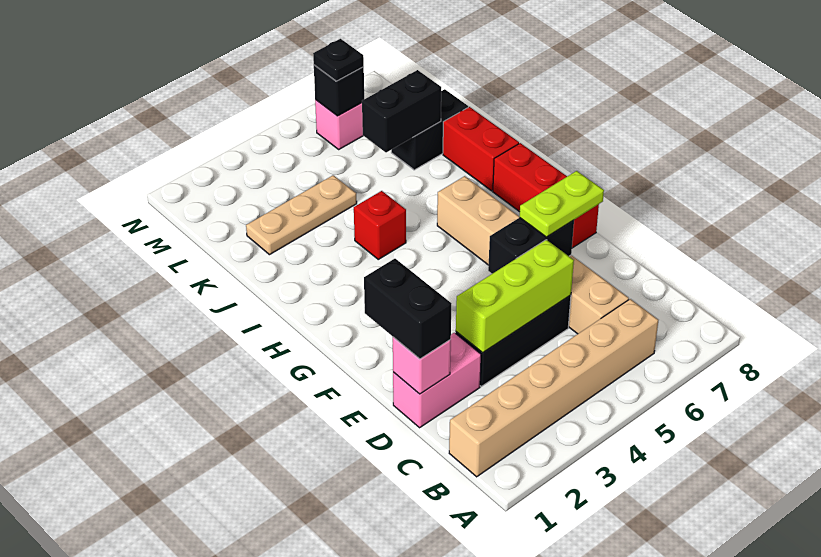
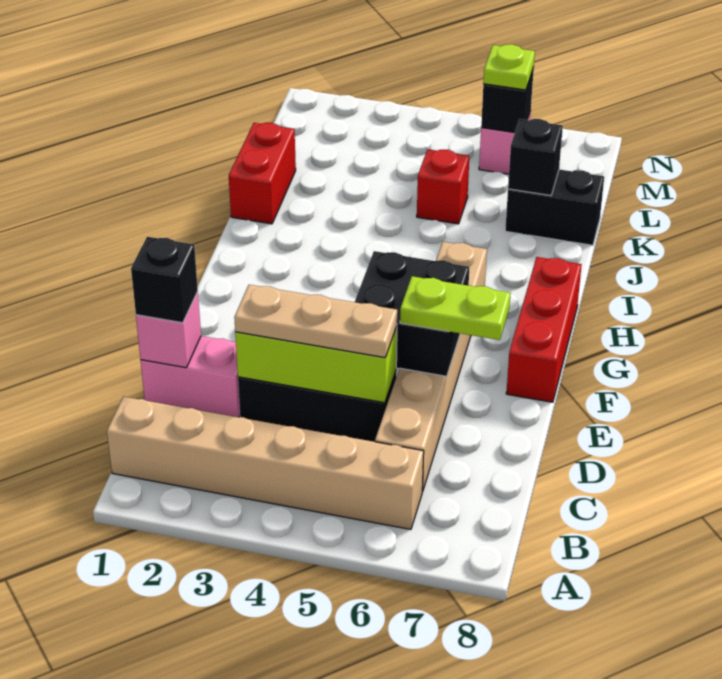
black brick D1:E1 level 3 -> black brick D1 level 3
black brick E5:E6 level 2 -> black brick E5:F6 level 2
red brick I4 level 1 -> red brick K5 level 1
red brick I8:J8 level 1 -> red brick J1:K1 level 1
tan plate K2:K4 level 1 -> tan plate D3:D5 level 3
black brick K6:K7 level 2 -> black brick K7 level 2
black plate M6 level 3 -> lime plate M6 level 3

